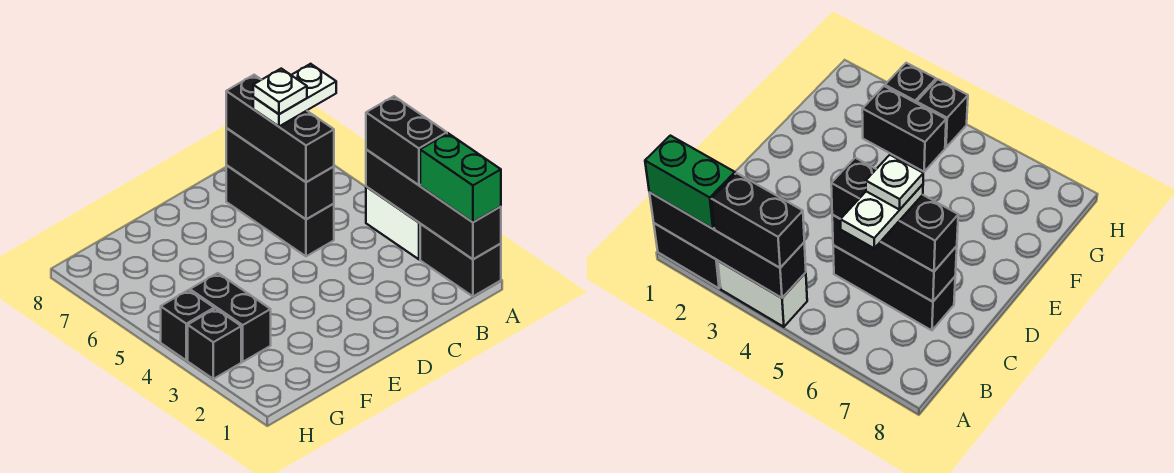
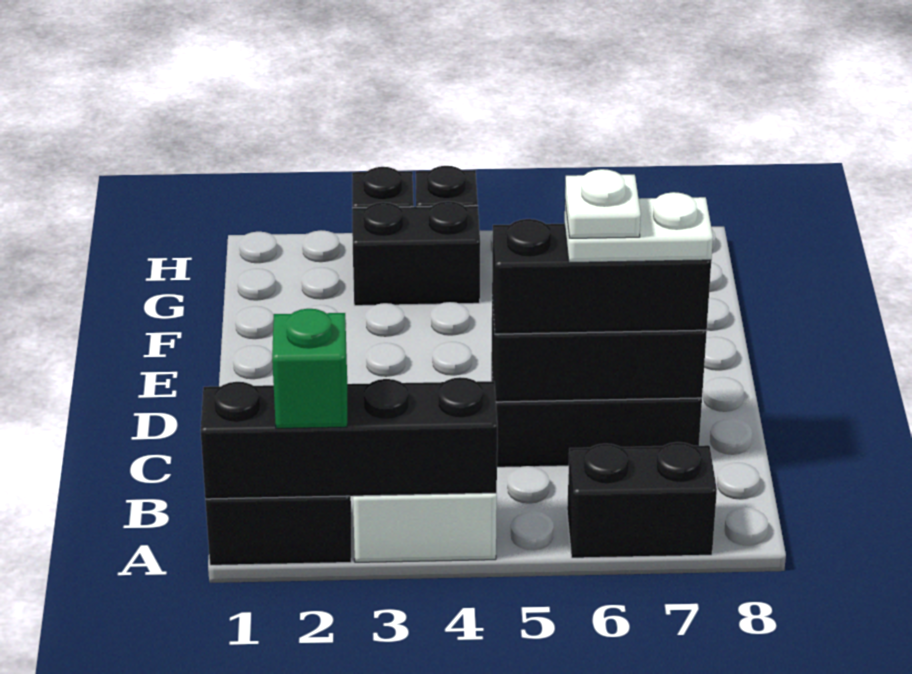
green brick A1:A2 level 3 -> green brick A2 level 3
black brick A3:A4 level 3 -> black brick A6:A7 level 1
white plate B6:C6 level 4 -> white plate C6:C7 level 4

